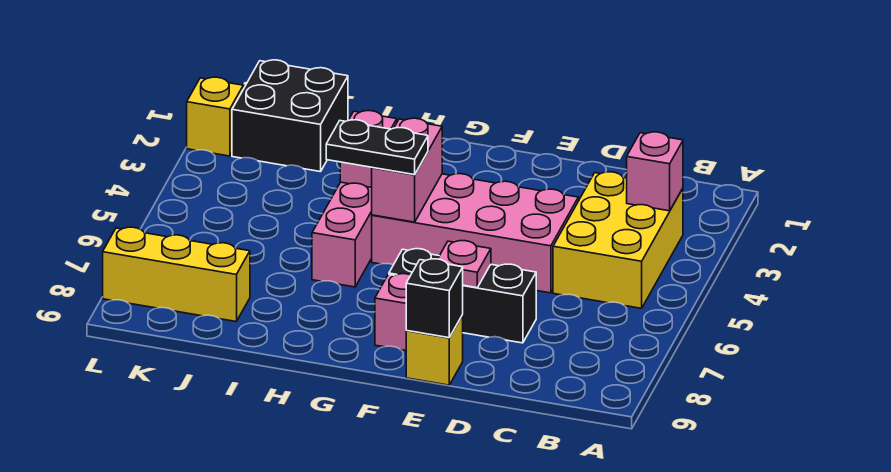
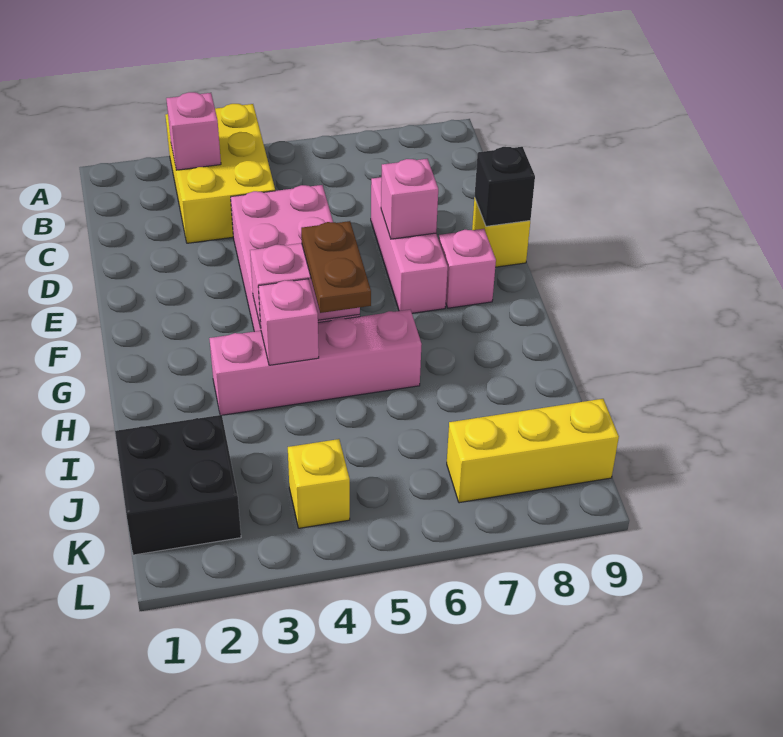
yellow brick B3:C5 level 1 -> yellow brick A3:C4 level 1
black brick D7:F7 level 1 -> pink brick D7:F7 level 1
pink plate E7 level 2 -> pink brick E7 level 2
black plate G5:H5 level 3 -> brown plate G5:H5 level 3
yellow brick J8:L8 level 1 -> yellow brick K7:K9 level 1
yellow brick L2 level 1 -> yellow brick K4 level 1

